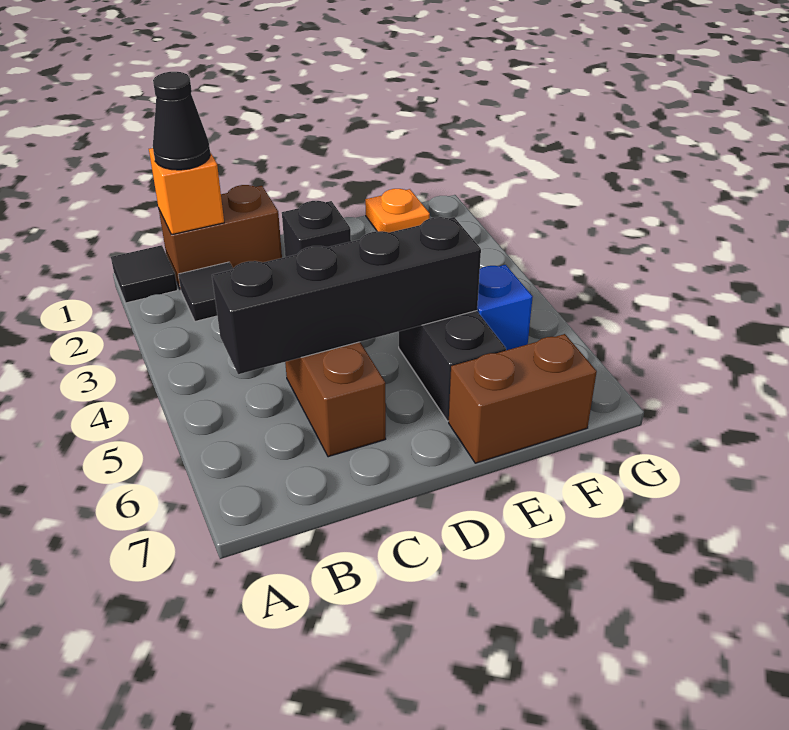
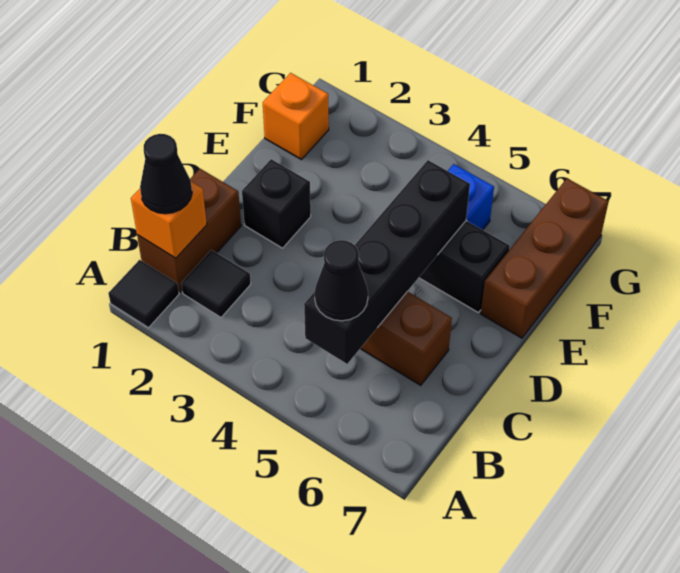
none -> black cone B5 level 3
brown brick E7:F7 level 1 -> brown brick E7:G7 level 1
orange plate F1 level 1 -> orange brick F1 level 1

